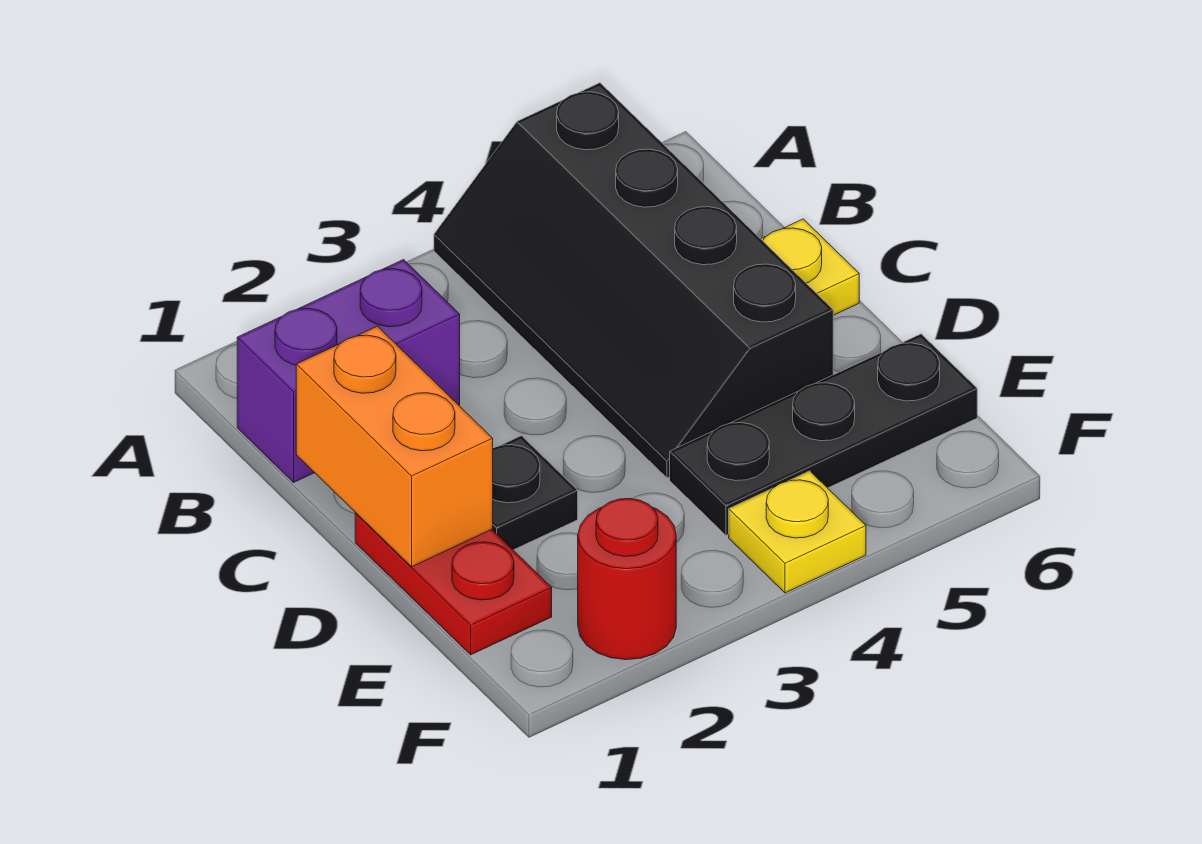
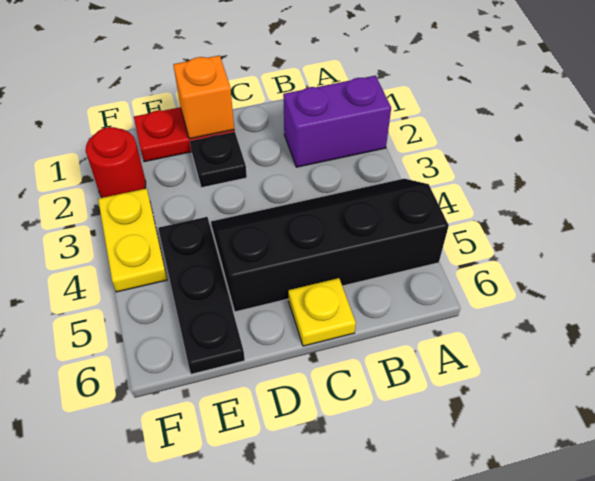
purple brick B1:B2 level 1 -> purple brick A2:B2 level 1
orange brick C1:D1 level 2 -> orange brick D1 level 2
yellow plate F4 level 1 -> yellow plate F3:F4 level 1

